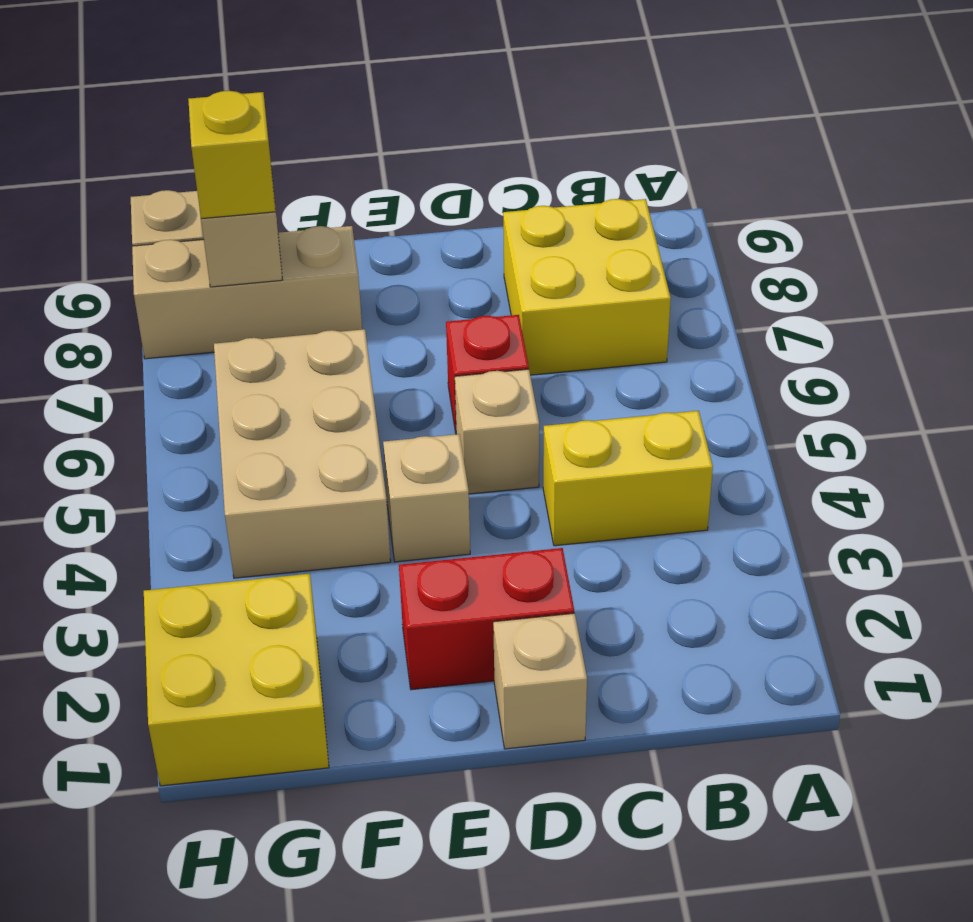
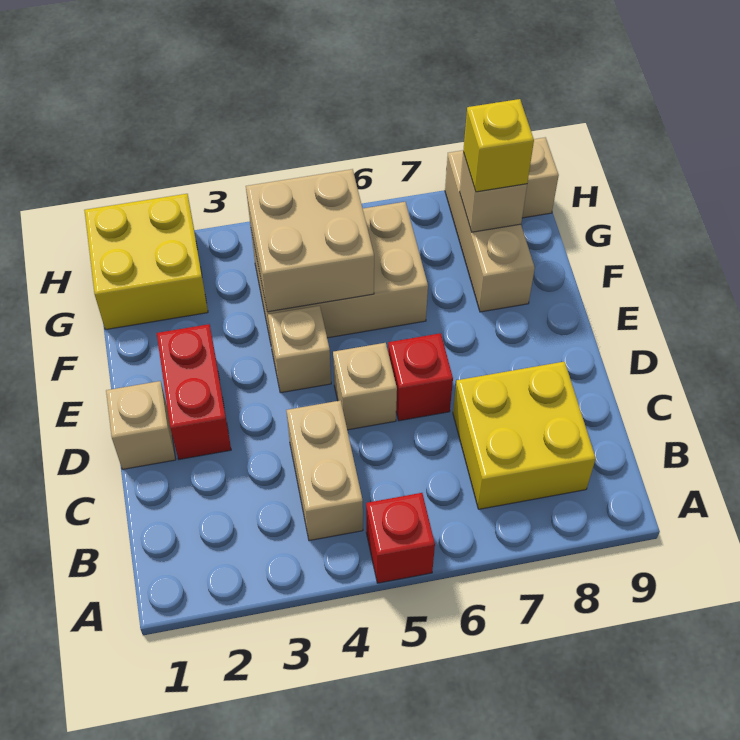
none -> red brick A5 level 1
yellow brick B4:C4 level 1 -> tan brick B4:C4 level 1
none -> tan brick F4:G5 level 2

